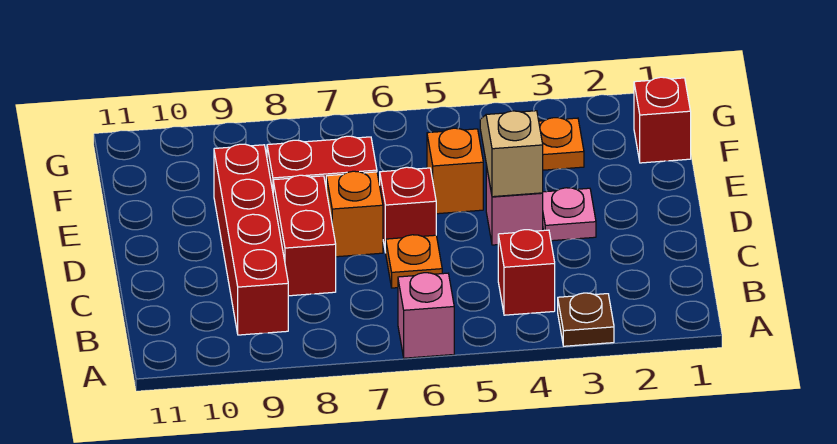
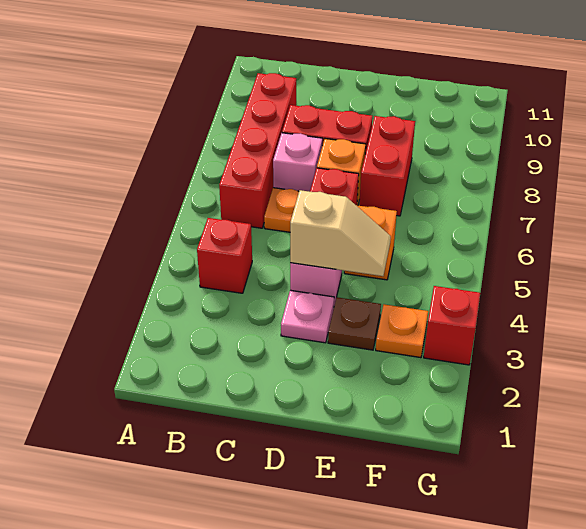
brown plate A3 level 1 -> brown plate E3 level 1
pink brick A6 level 1 -> pink brick C7 level 1
red brick B9:E9 level 1 -> red brick B6:B9 level 1
red brick F1 level 1 -> red brick G3 level 1

